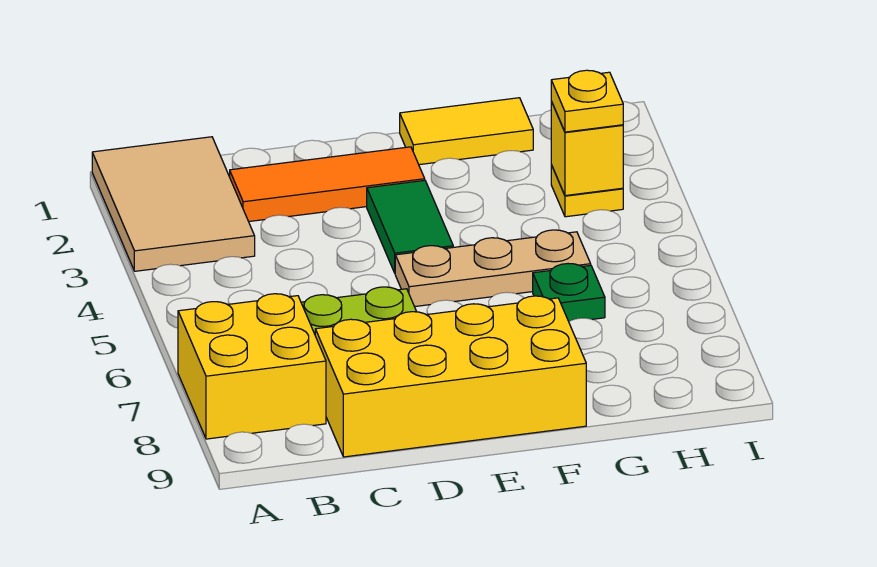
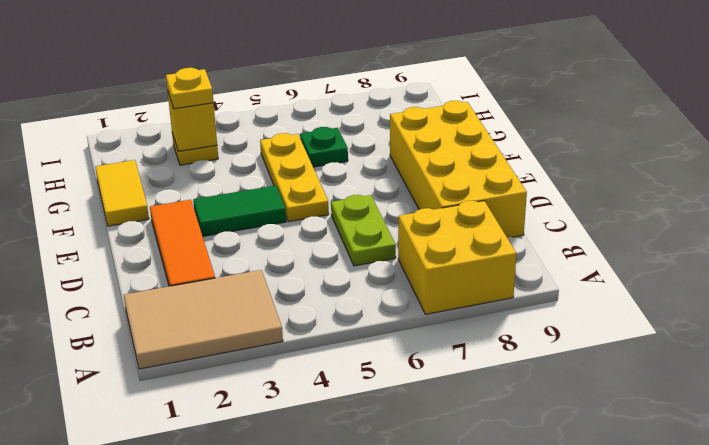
tan plate E5:G5 level 1 -> yellow plate E5:G5 level 1

